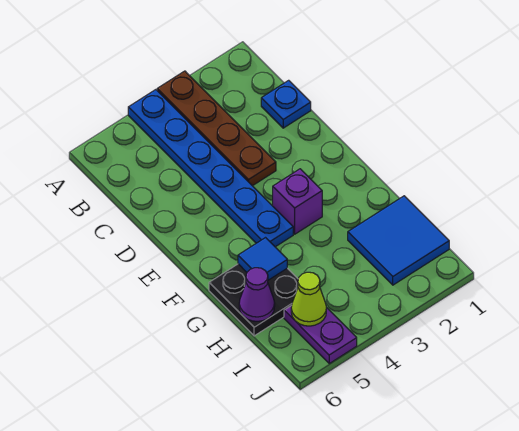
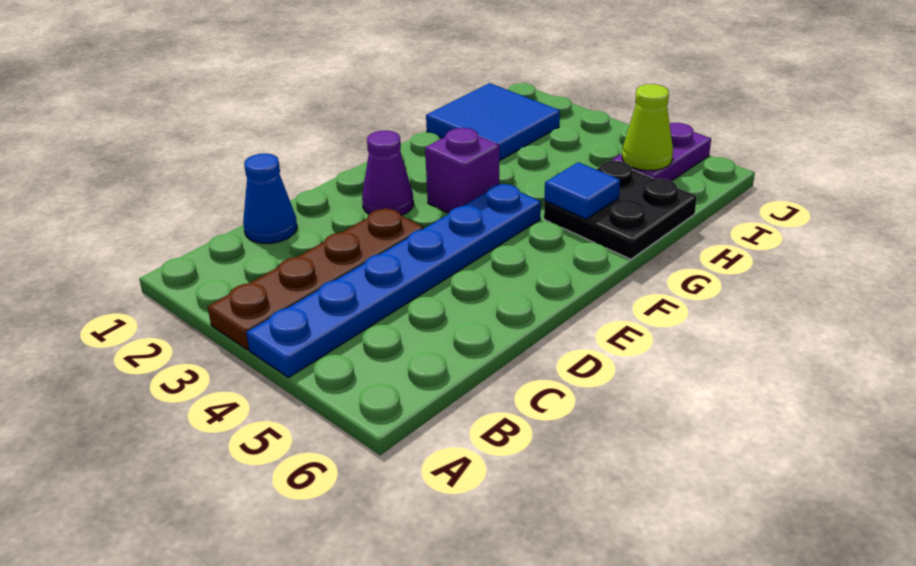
blue plate C1 level 1 -> blue cone C1 level 1
purple cone H6 level 2 -> purple cone E2 level 1

